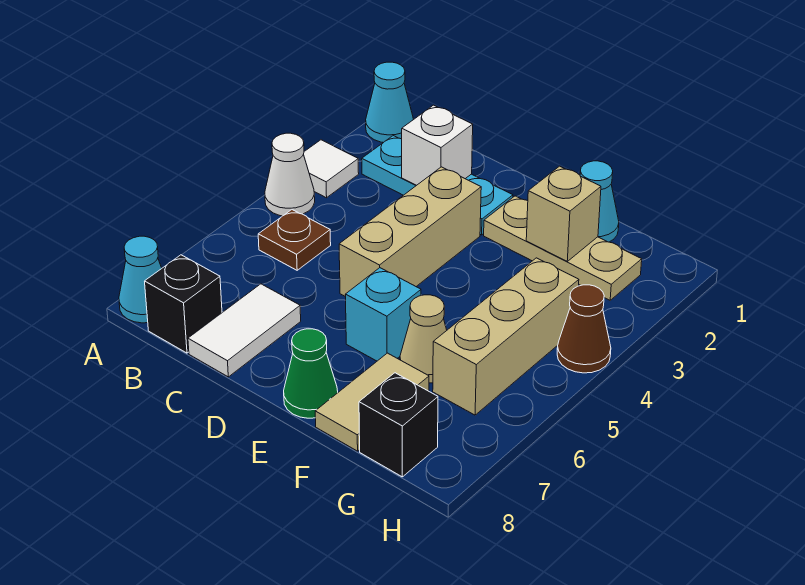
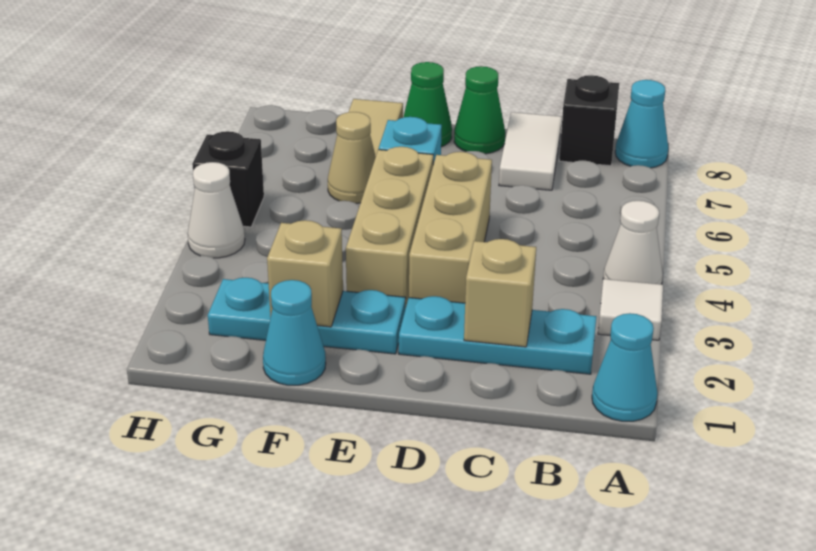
brown plate B5 level 1 -> none
white brick C2 level 2 -> tan brick C2 level 2
none -> green cone D8 level 1
tan plate E2:G2 level 1 -> cyan plate E2:G2 level 1
tan brick G4:G6 level 1 -> tan brick E3:E5 level 1
black brick G8 level 1 -> black brick H5 level 1
brown cone H4 level 1 -> white cone H4 level 1

